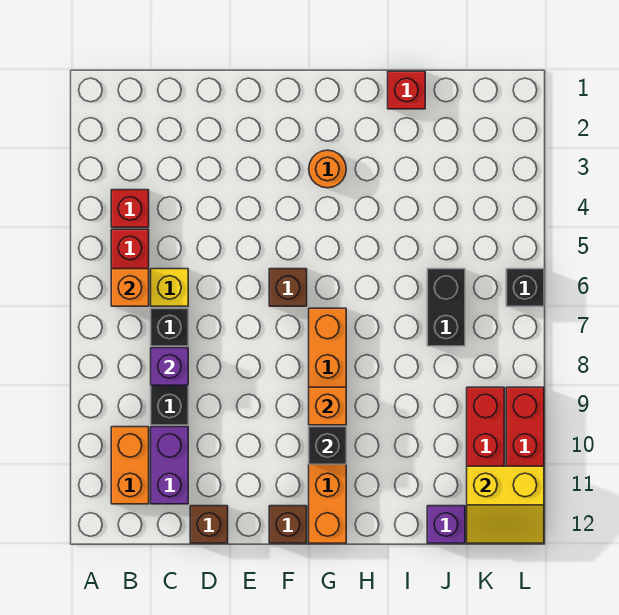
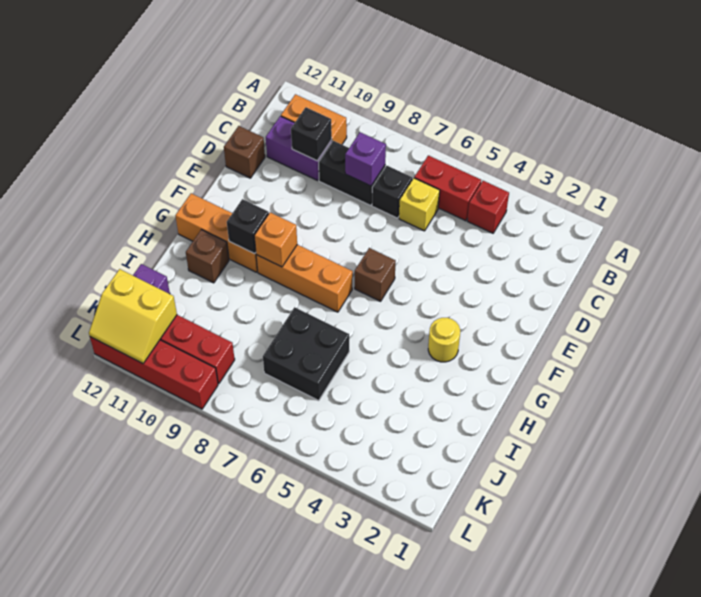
orange brick B6 level 2 -> none
brown brick F12 level 1 -> brown brick H11 level 1
orange round brick G3 level 1 -> yellow round brick G3 level 1
red brick I1 level 1 -> none
black brick J6:J7 level 1 -> black brick I6:J7 level 1
yellow slope K11:L12 level 2 top 11 -> yellow slope K11:L12 level 2 top K
black brick L6 level 1 -> black brick C10 level 2

